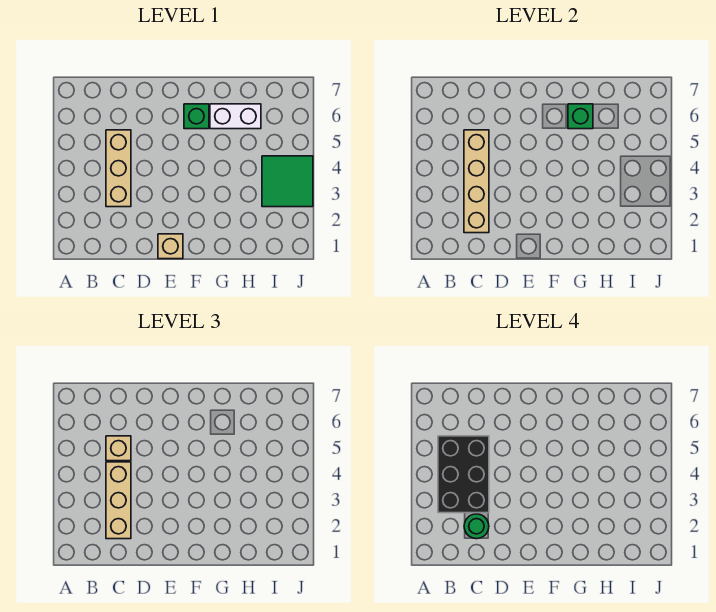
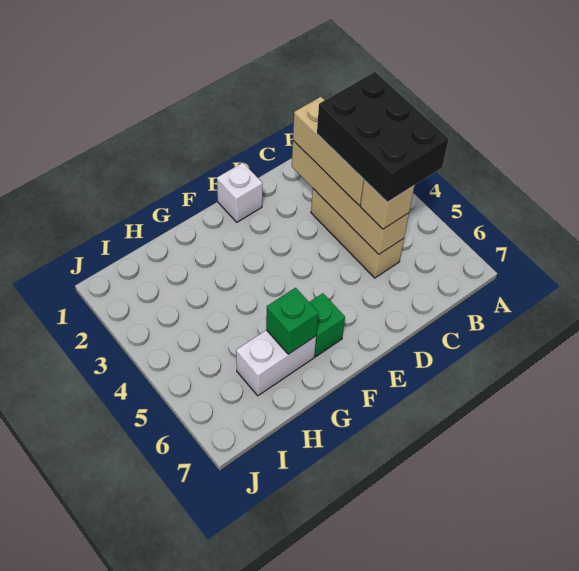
green round brick C2 level 4 -> none
tan brick E1 level 1 -> white brick E1 level 1
green tile I3:J4 level 1 -> none

